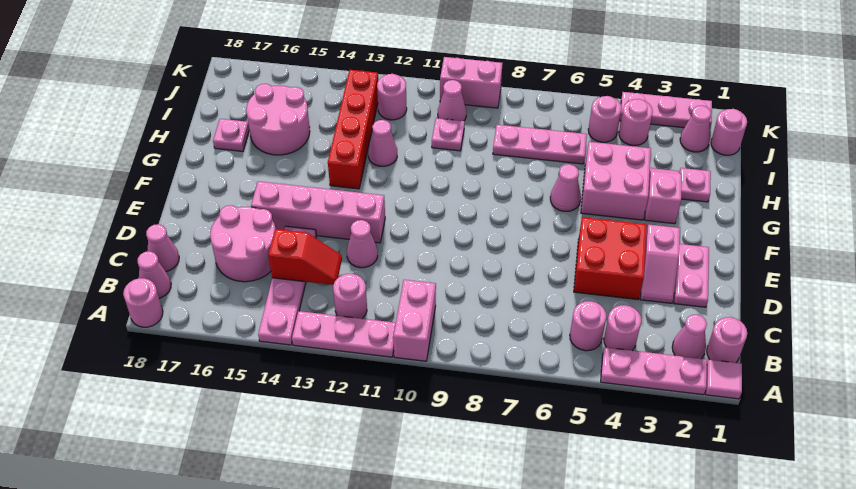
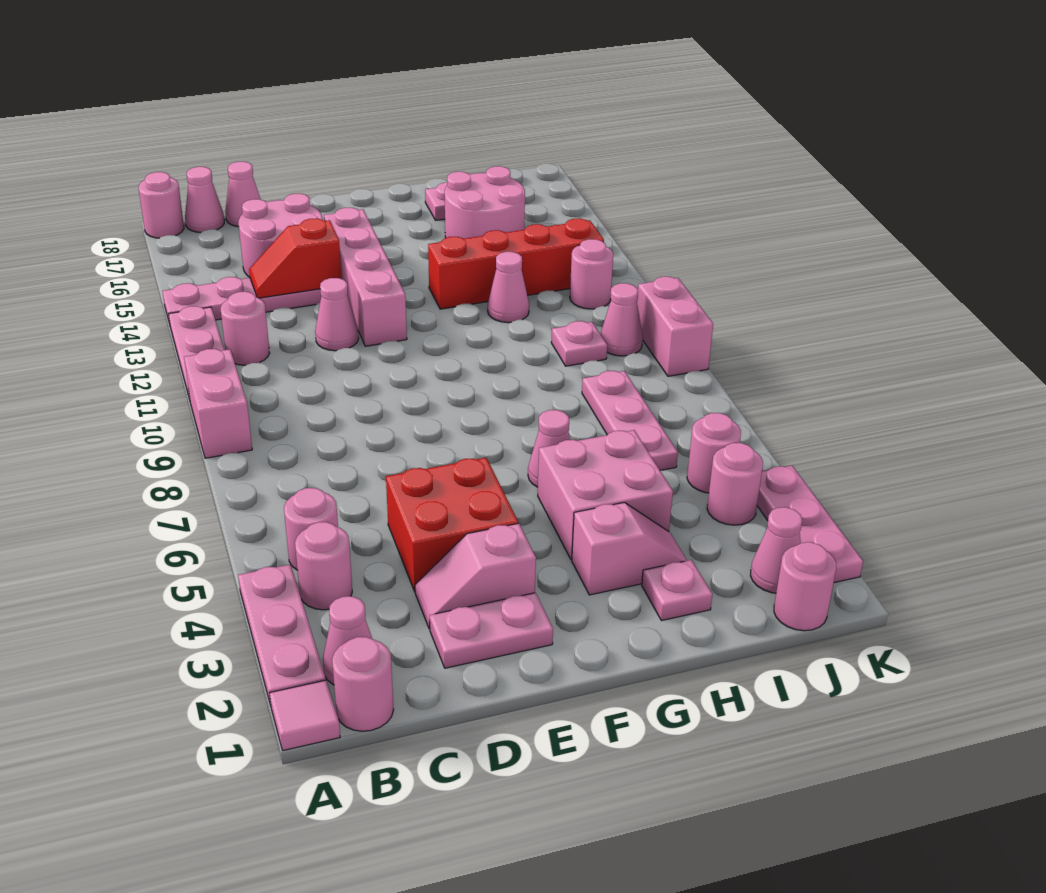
pink brick A10:B10 level 1 -> pink brick A9:A10 level 1
red slope C13:C14 level 2 top 14 -> red slope C14:D14 level 2 top D

